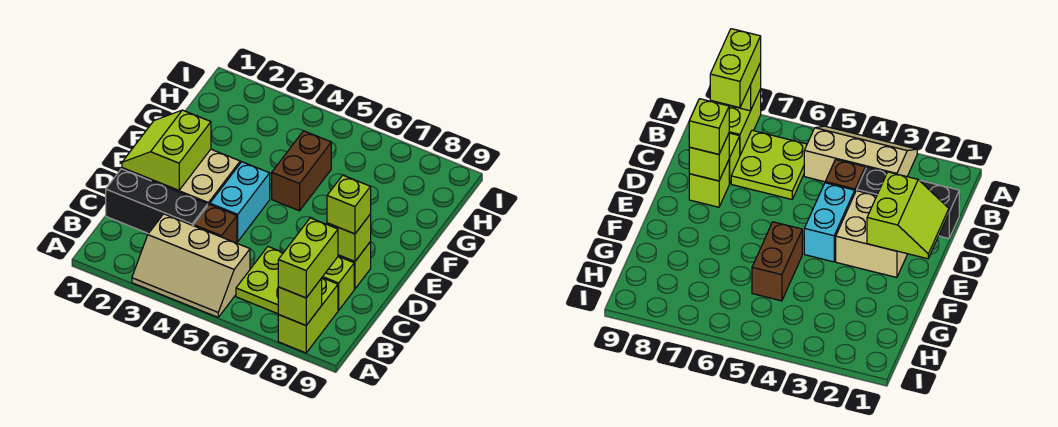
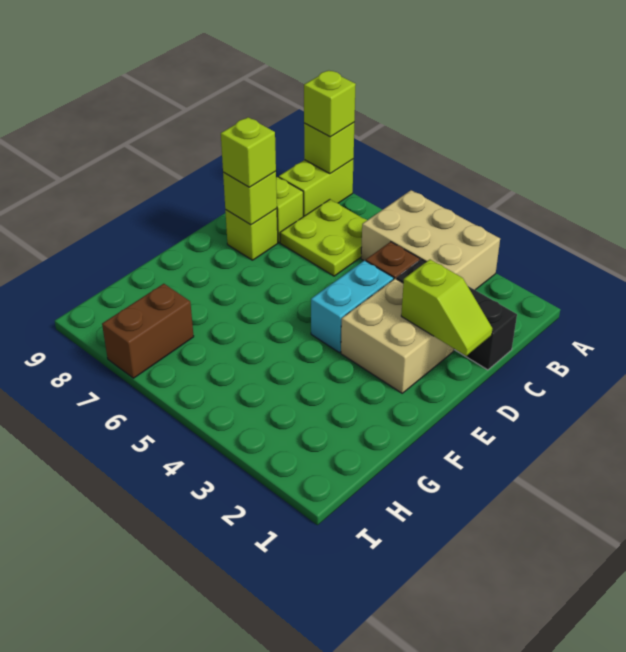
tan slope A3:B5 level 1 top B -> tan brick A3:B5 level 1
lime brick A8:B8 level 3 -> lime brick A8 level 3
lime slope D1:E2 level 2 top 2 -> lime slope D1:D2 level 2 top 2
brown brick F5:G5 level 1 -> brown brick H7:I7 level 1

